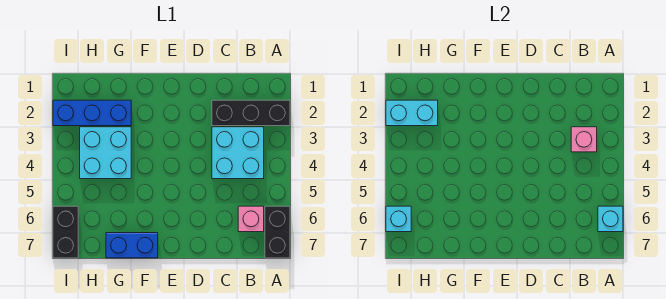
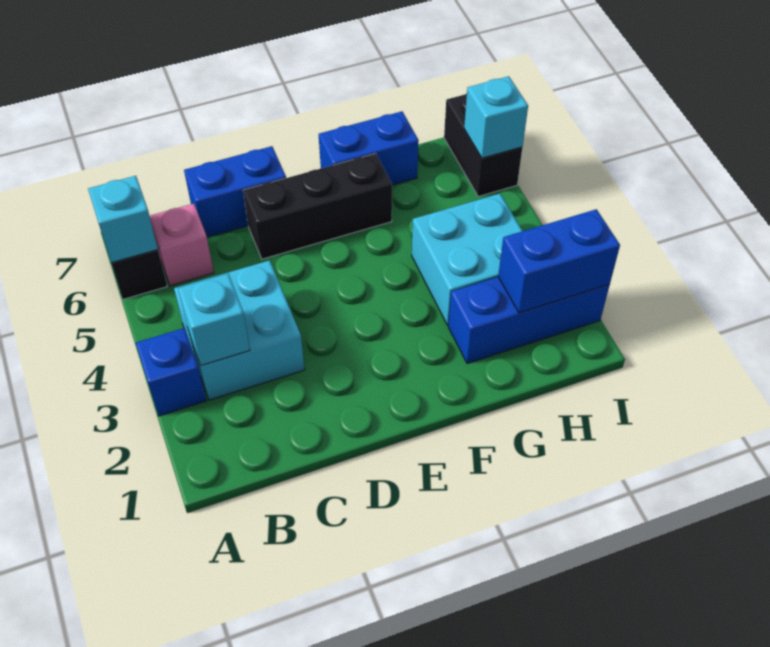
black brick A2:C2 level 1 -> black brick D6:F6 level 1
none -> blue brick A3 level 1
pink brick B3 level 2 -> cyan brick B3 level 2
none -> blue brick C7:D7 level 1
cyan brick H2:I2 level 2 -> blue brick H2:I2 level 2

